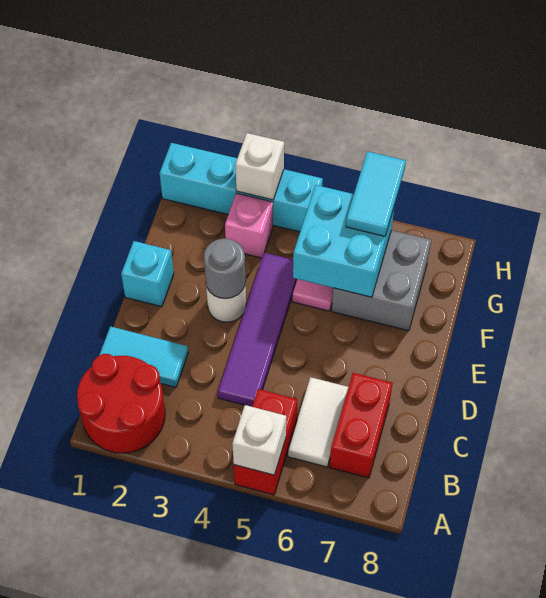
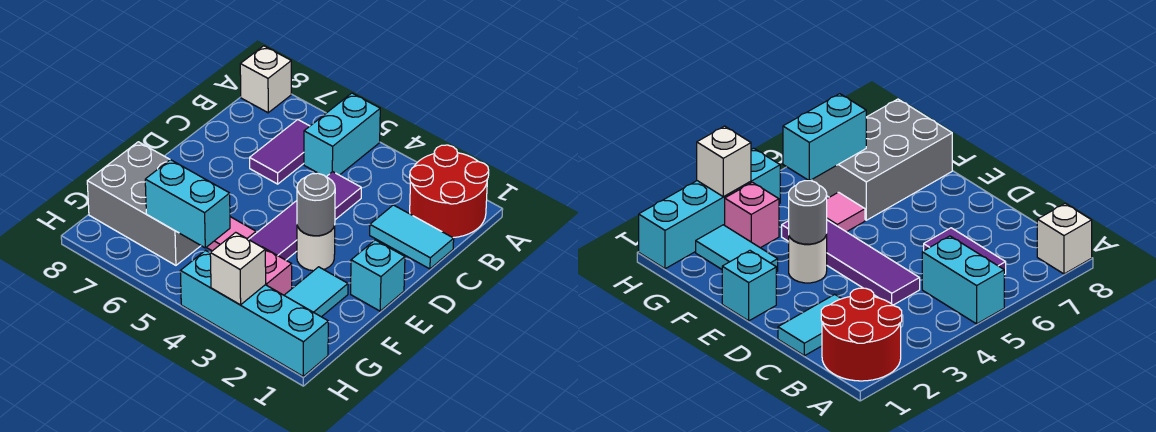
red brick A5:B5 level 1 -> cyan brick A5:B5 level 1
white brick A5 level 2 -> white brick A8 level 1
white tile B6:C6 level 1 -> purple tile B6:C6 level 1
red brick B7:C7 level 1 -> none
cyan brick F5:G6 level 2 -> cyan brick G5:G6 level 2
grey brick F6:G7 level 1 -> grey brick F6:G8 level 1
cyan tile G6:H6 level 3 -> cyan tile F2:G2 level 1

